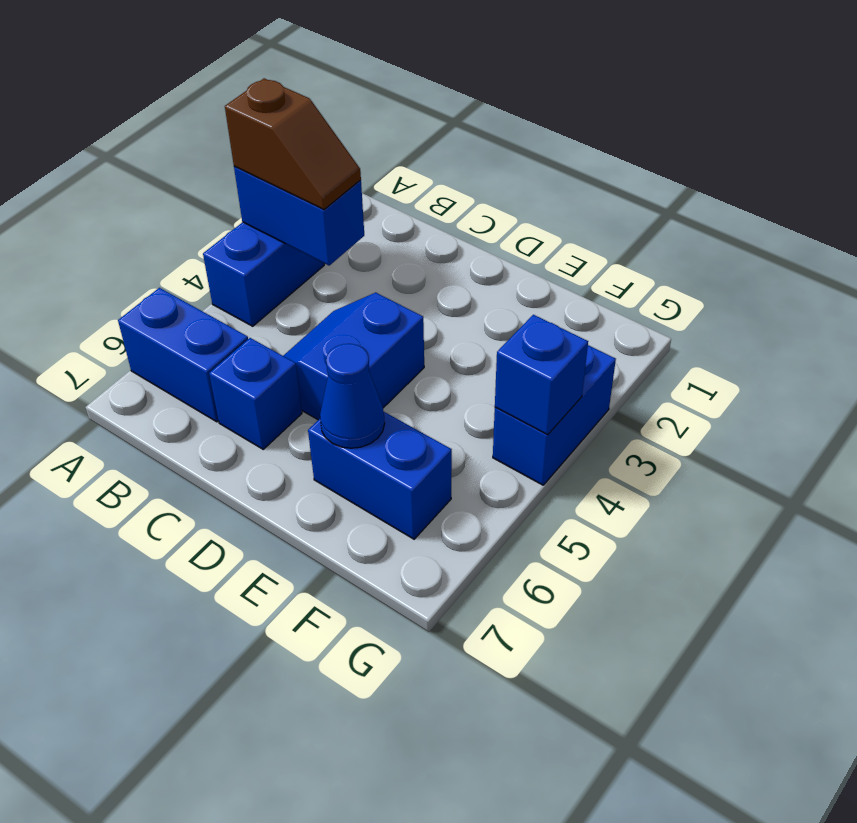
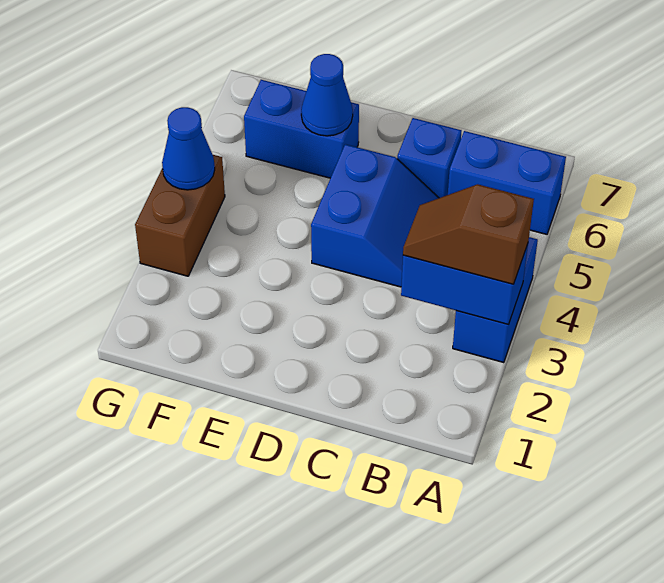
blue brick G3:G4 level 1 -> brown brick G3:G4 level 1
blue brick G4 level 2 -> blue cone G4 level 2

